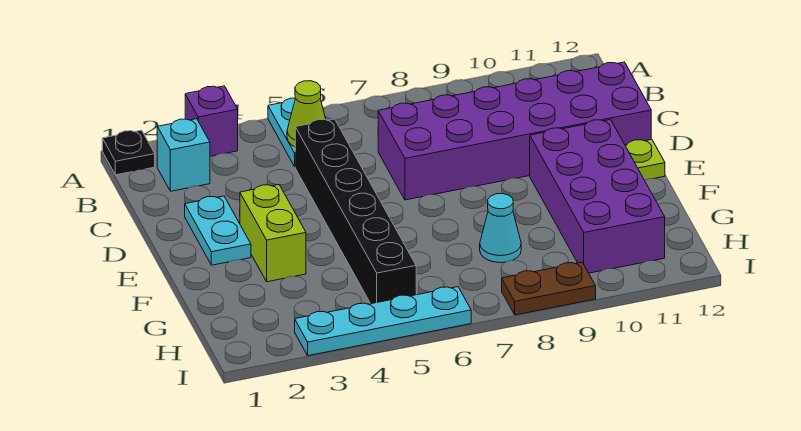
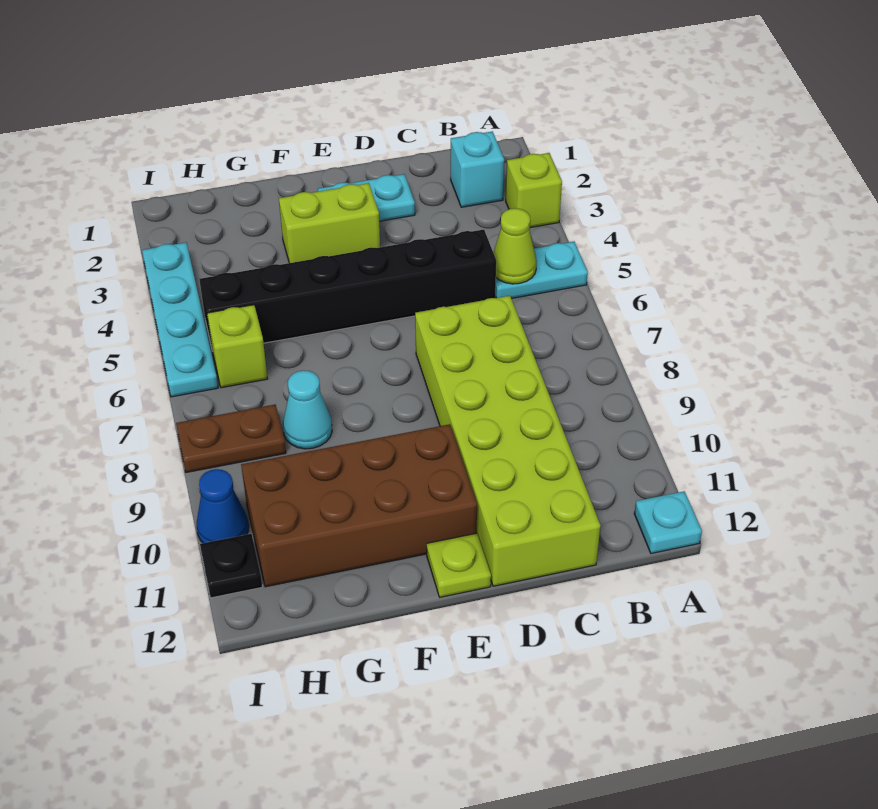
black plate A1 level 1 -> black plate I11 level 1
purple brick A3 level 1 -> lime brick A3 level 1
none -> cyan plate A12 level 1
purple brick C7:D12 level 1 -> lime brick C7:D12 level 1
purple brick E10:H11 level 1 -> brown brick E10:H11 level 1
none -> lime brick H6 level 1
brown plate I8:I9 level 1 -> brown plate H8:I8 level 1
none -> blue cone I10 level 1

